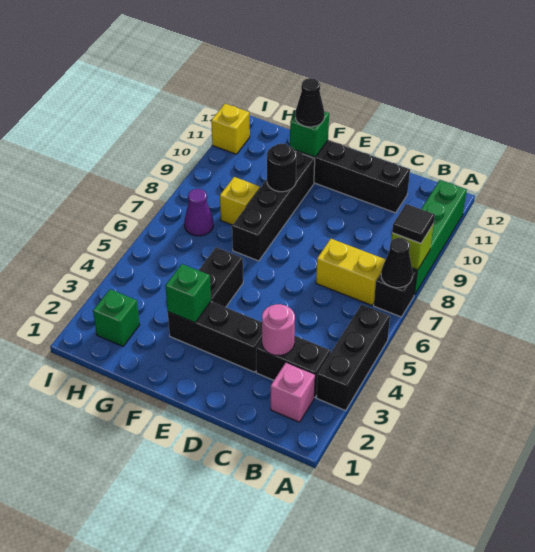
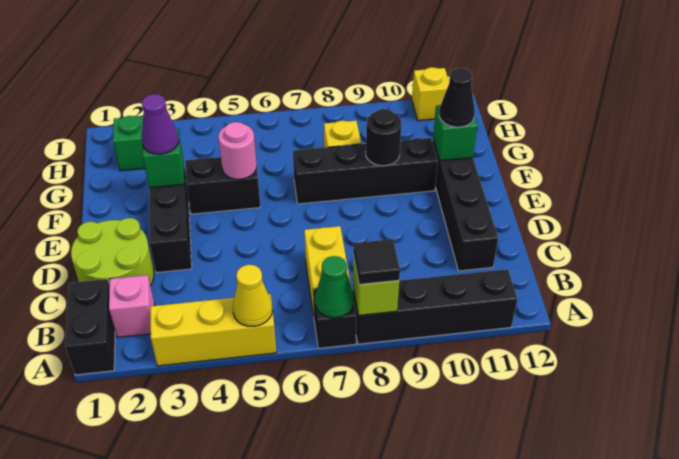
black brick A3:A5 level 1 -> yellow brick A3:A5 level 1
none -> yellow cone A5 level 2
black cone A7 level 2 -> green cone A7 level 2
green brick A8:A11 level 1 -> black brick A8:A11 level 1
black brick B3:C3 level 1 -> black brick A1:B1 level 1
none -> lime round brick C1:D2 level 1
pink round brick C3 level 2 -> pink round brick F5 level 2
purple cone H7 level 1 -> purple cone F3 level 3

